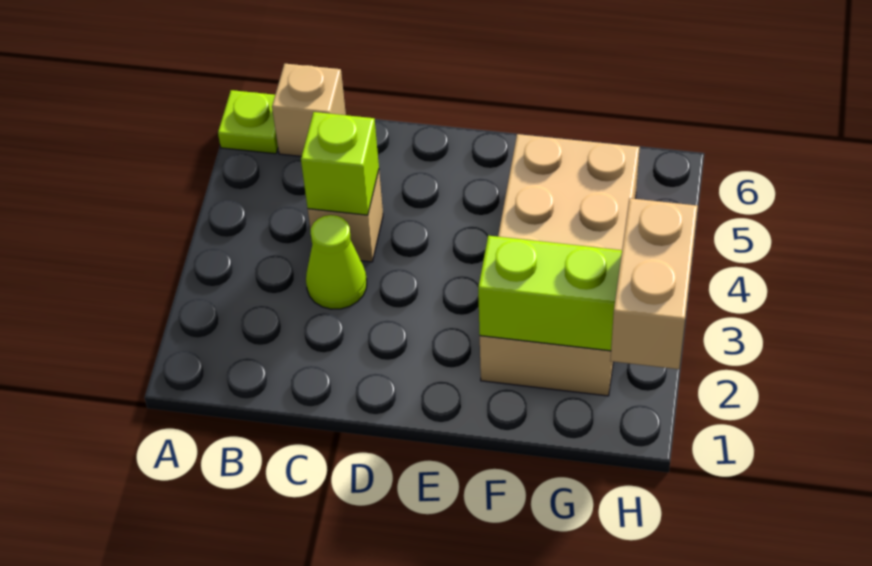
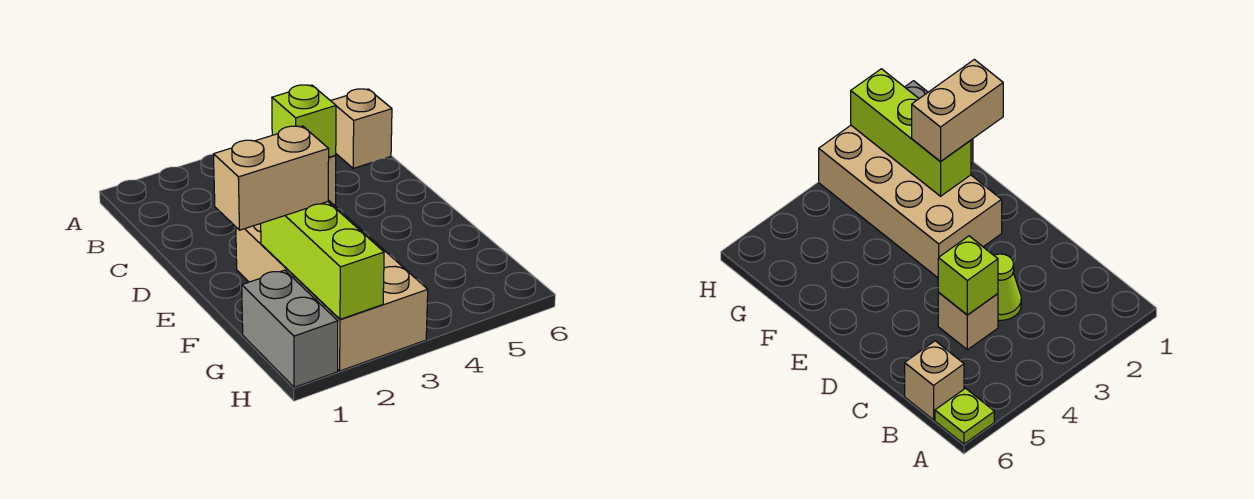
tan brick F2:G5 level 1 -> tan brick E2:H3 level 1
none -> grey brick G1:H1 level 1
tan brick H1:H2 level 3 -> tan brick F1:F2 level 3

